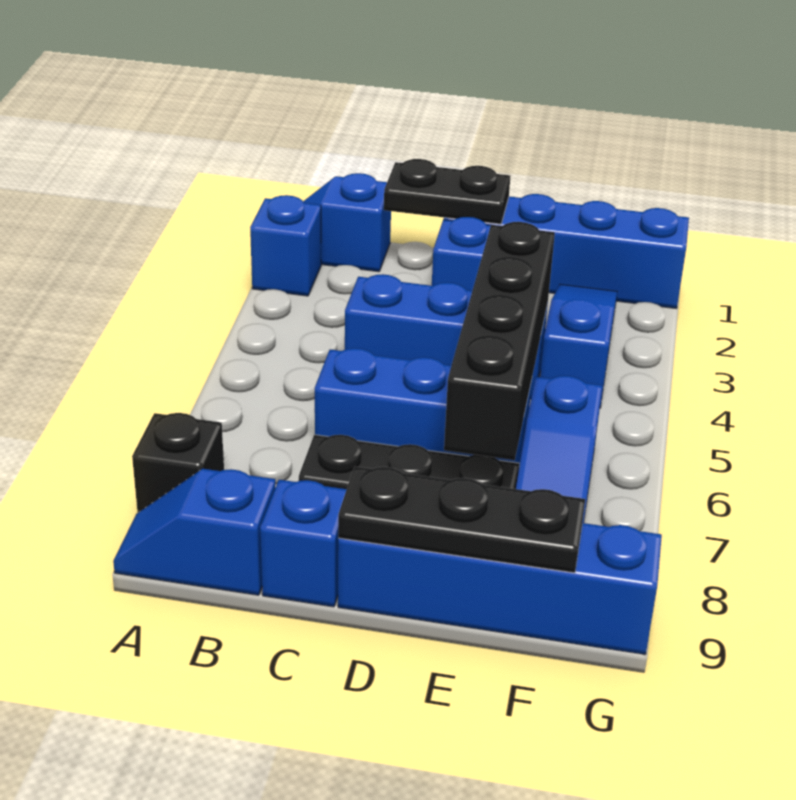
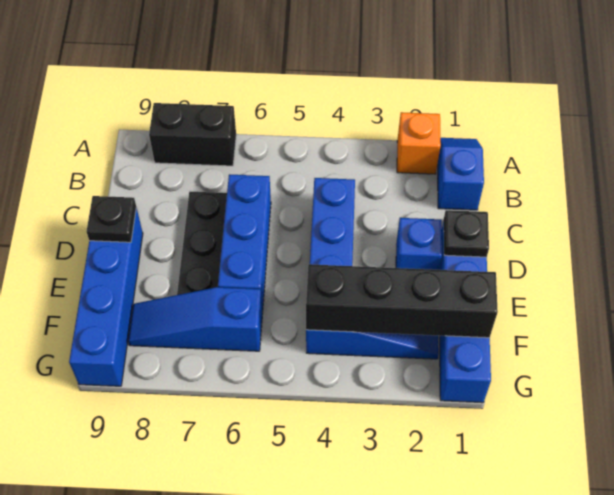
blue brick A2 level 1 -> orange brick A2 level 1
black brick A8 level 1 -> black brick A7:A8 level 1
blue slope A9:B9 level 1 top B -> none
black plate C1:D1 level 2 -> black plate D1 level 2
blue brick C9 level 1 -> none
black plate D9:F9 level 2 -> black plate D9 level 2
black brick E4:E7 level 2 -> black brick F1:F4 level 2

